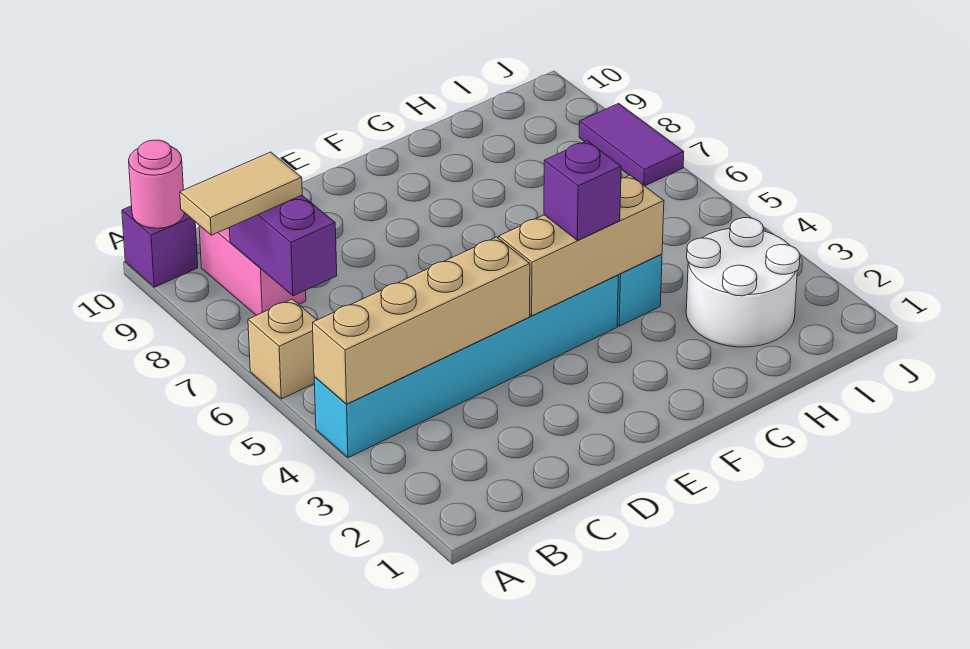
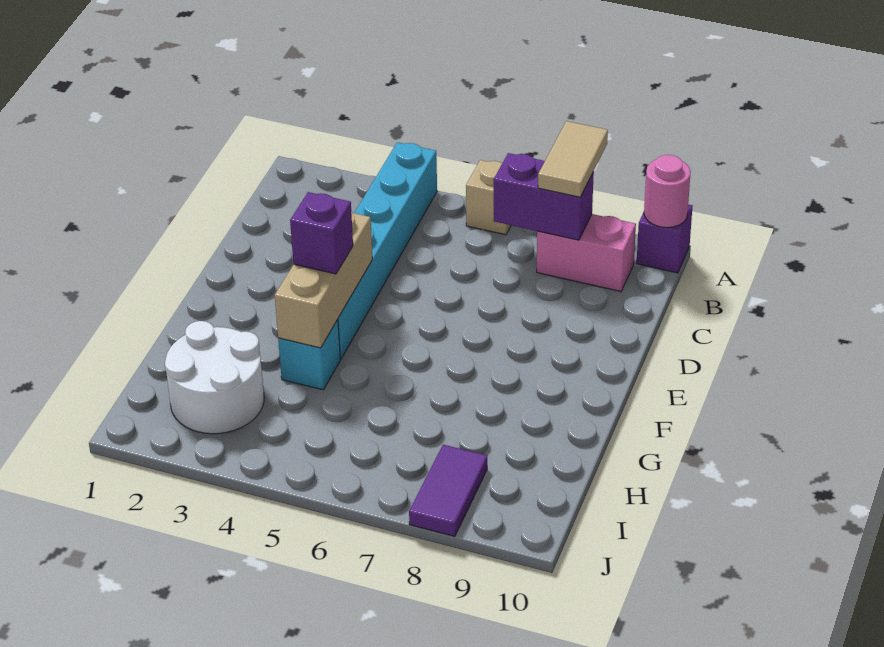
tan brick A4:D4 level 2 -> none
purple tile J7:J8 level 1 -> purple tile I8:J8 level 1

